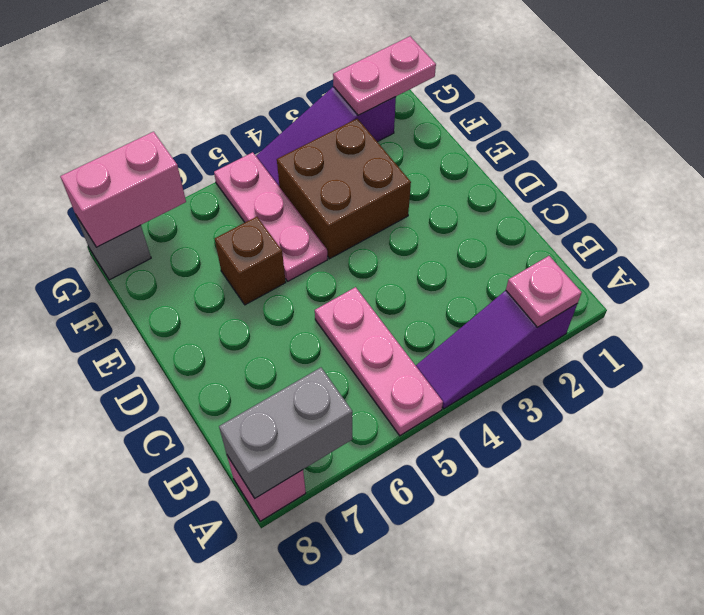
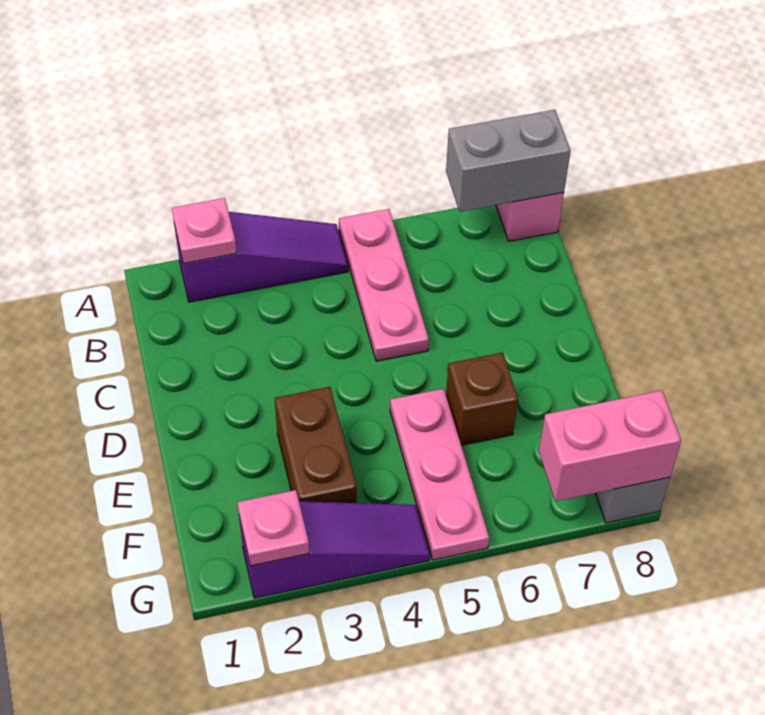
brown brick E3:F4 level 1 -> brown brick E3:F3 level 1
pink plate G1:G2 level 2 -> pink plate G2 level 2

